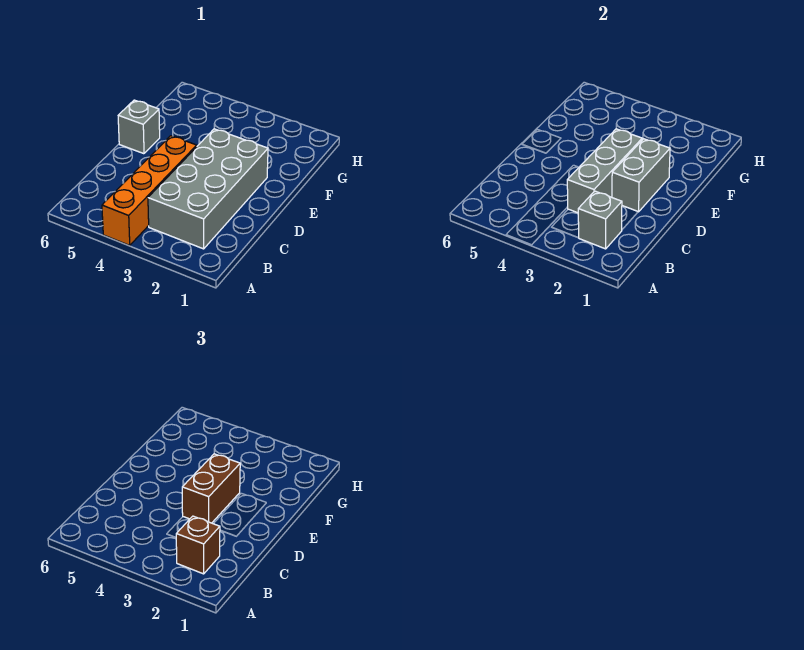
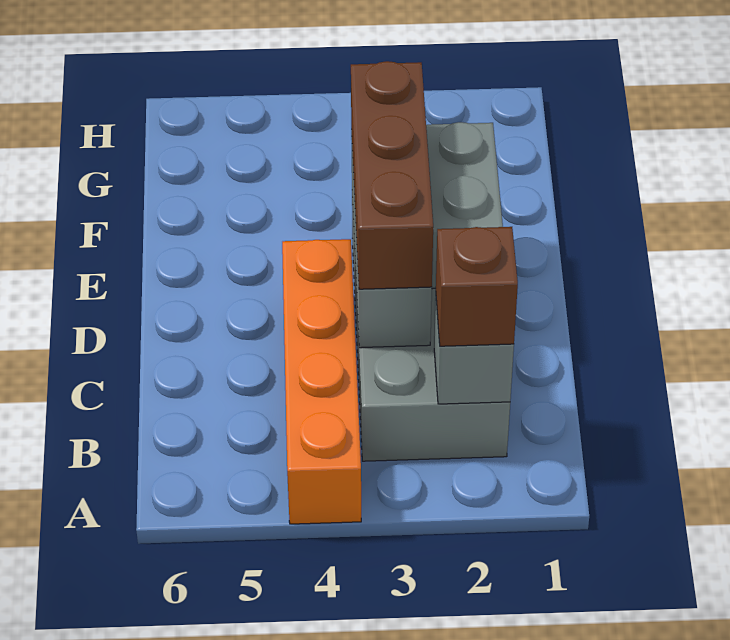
brown brick D3:E3 level 3 -> brown brick C3:E3 level 3
grey brick E6 level 1 -> none

